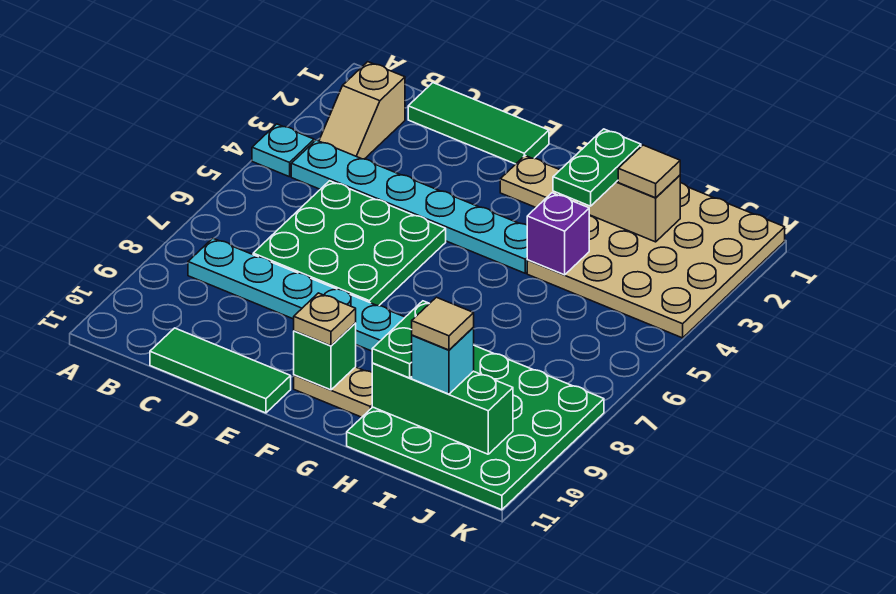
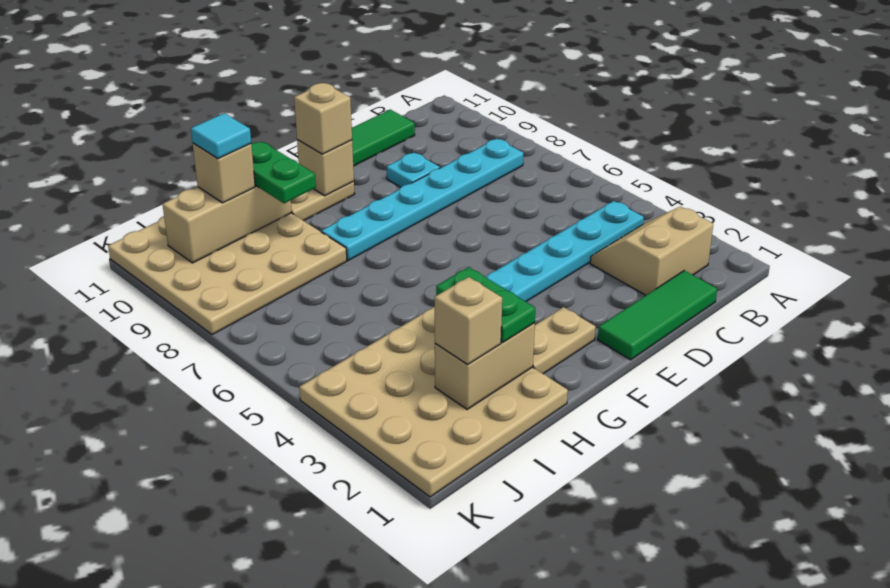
cyan plate A4 level 1 -> cyan plate D9 level 1
tan slope B2:B3 level 1 top 2 -> tan slope B2:C3 level 1 top 2
green plate C5:E7 level 1 -> none
green brick F10 level 2 -> tan brick F10 level 2
tan plate F10 level 3 -> tan brick F10 level 3
purple brick H4 level 2 -> none
green plate H8:K11 level 1 -> tan plate H8:K11 level 1
green brick H10:J10 level 2 -> tan brick H10:J10 level 2
tan tile I2 level 3 -> tan brick I2 level 3
cyan brick I10 level 3 -> tan brick I10 level 3
tan tile I10 level 4 -> cyan tile I10 level 4

